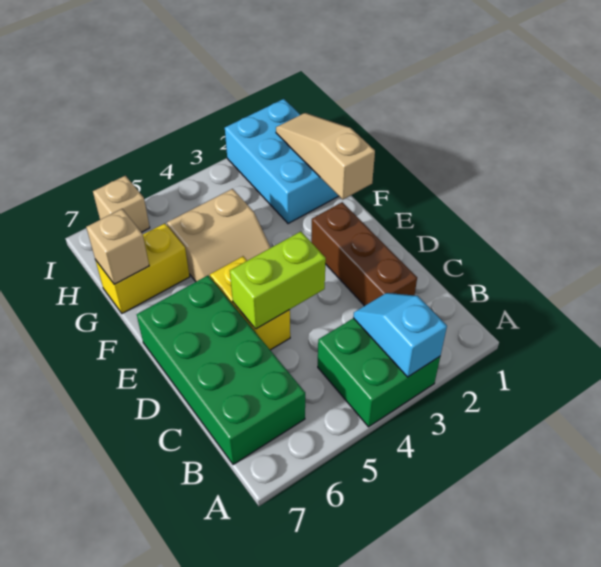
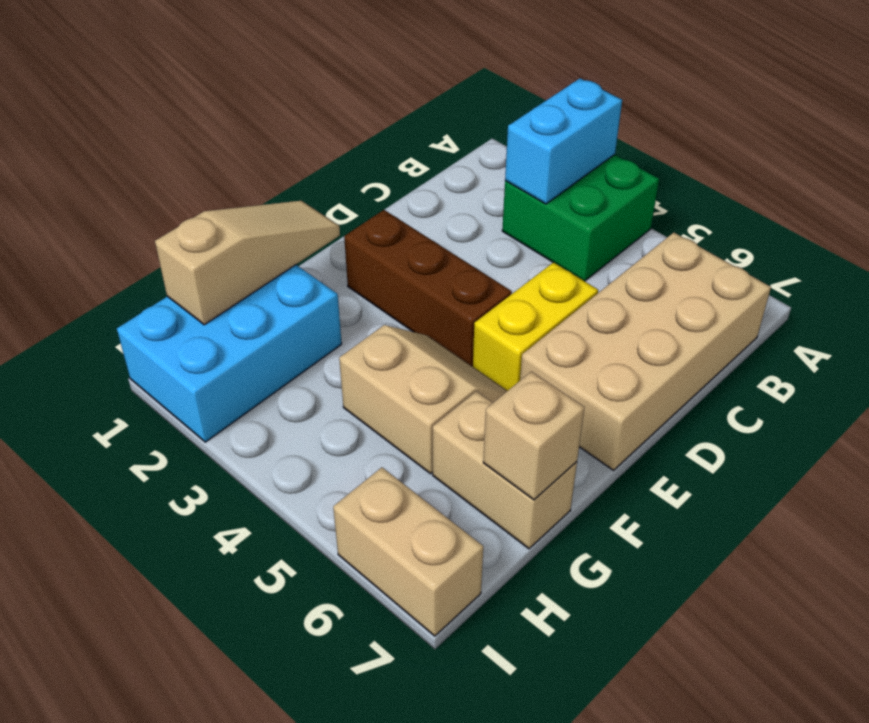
cyan slope A3:B3 level 2 top A -> cyan brick A3:B3 level 2
green brick B6:E7 level 1 -> tan brick B6:E7 level 1
brown brick C2:E2 level 1 -> brown brick E2:E4 level 1
lime brick D4:D5 level 2 -> none
tan slope F1:H1 level 2 top F -> tan slope F1:H1 level 2 top H
yellow brick G6:G7 level 1 -> tan brick G6:G7 level 1
tan brick I6 level 1 -> tan brick I6:I7 level 1

